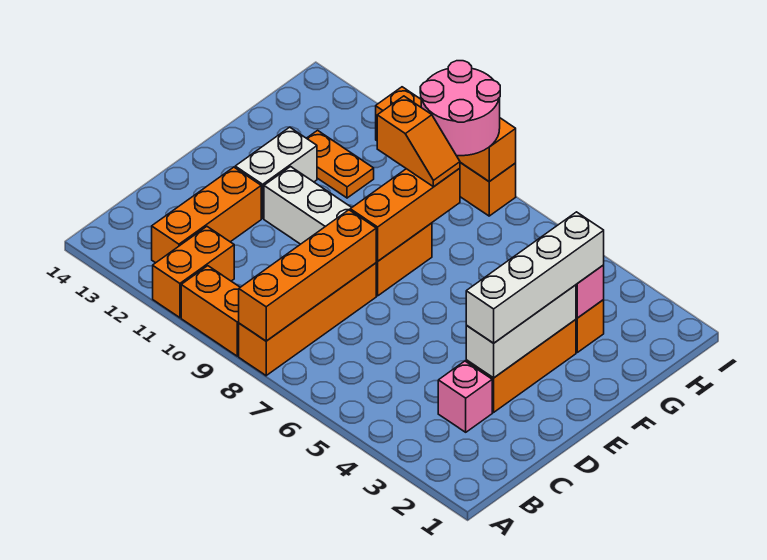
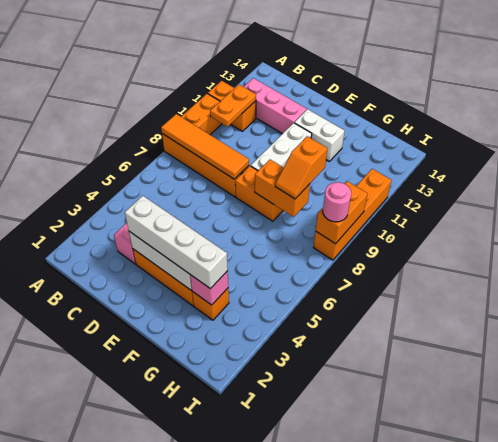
orange brick A8:D8 level 2 -> orange tile A8:D8 level 2
orange brick B12:D12 level 1 -> pink brick B12:D12 level 1
orange brick E8:G8 level 2 -> orange brick F8:G8 level 2
orange plate G11:G12 level 1 -> orange plate B10:B11 level 2
pink round brick H8:I9 level 3 -> pink round brick I8 level 3

